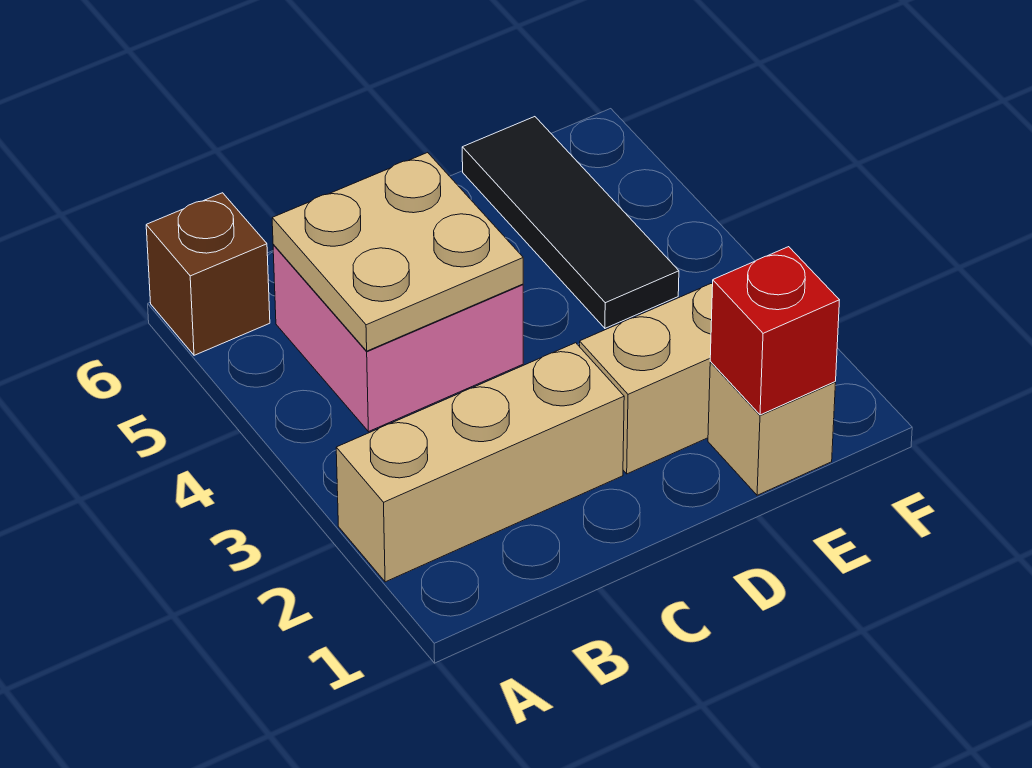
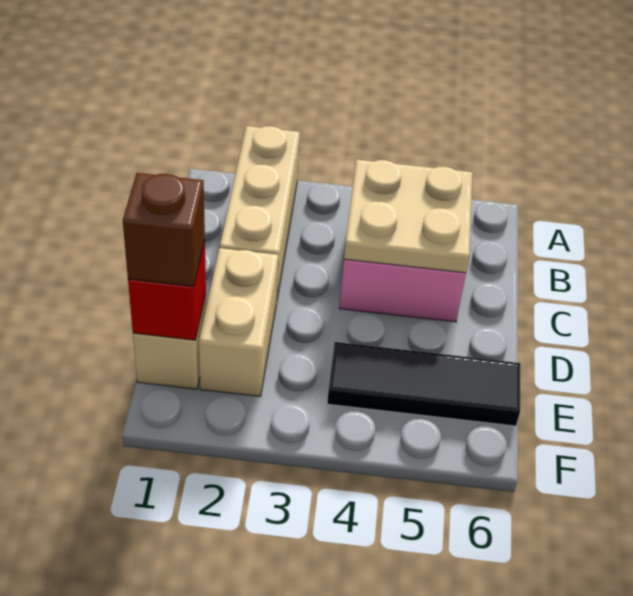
brown brick A6 level 1 -> brown brick E1 level 3

